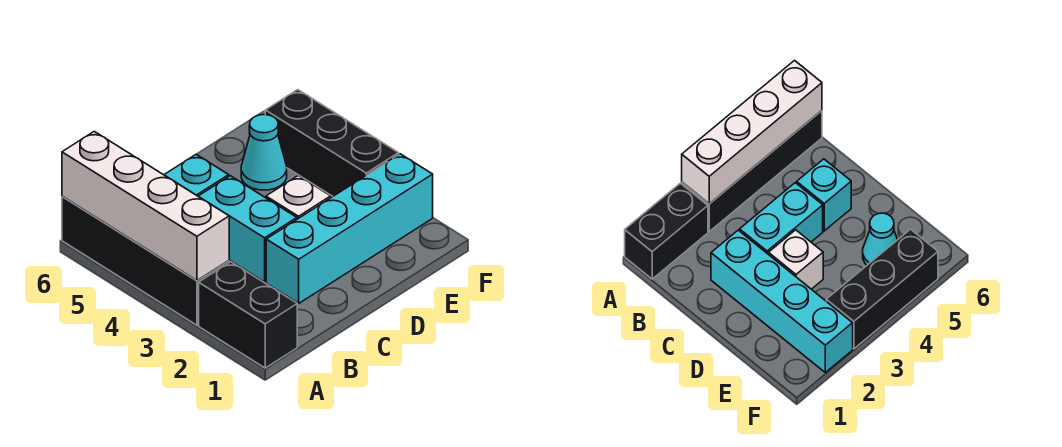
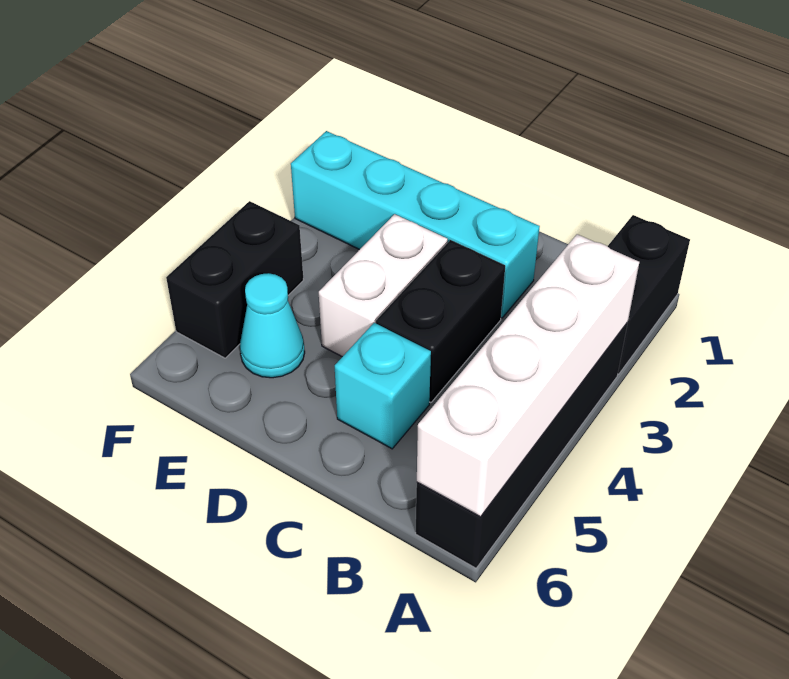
cyan brick C3:C4 level 1 -> black brick C3:C4 level 1
white brick D3 level 1 -> white brick D3:D4 level 1
black brick F3:F5 level 1 -> black brick F4:F5 level 1

